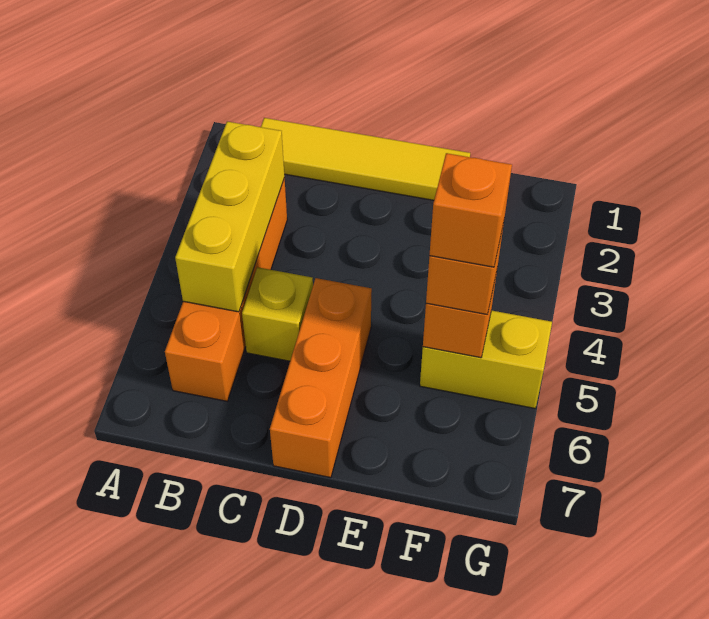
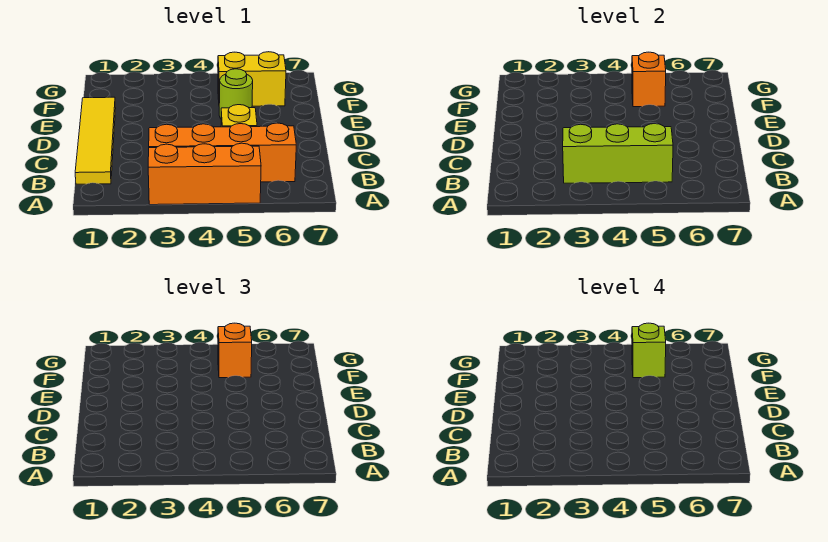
yellow brick B3:B5 level 2 -> lime brick B3:B5 level 2
orange brick D5:D7 level 1 -> orange brick A3:A5 level 1
none -> lime round brick E5 level 1
yellow brick F5:G5 level 1 -> yellow brick F5:F6 level 1
orange brick F5 level 4 -> lime brick F5 level 4

